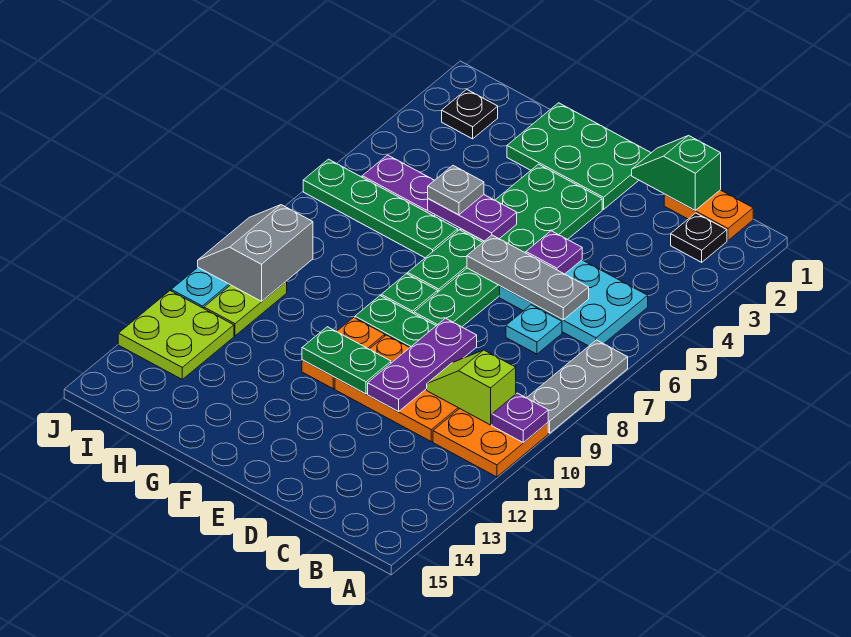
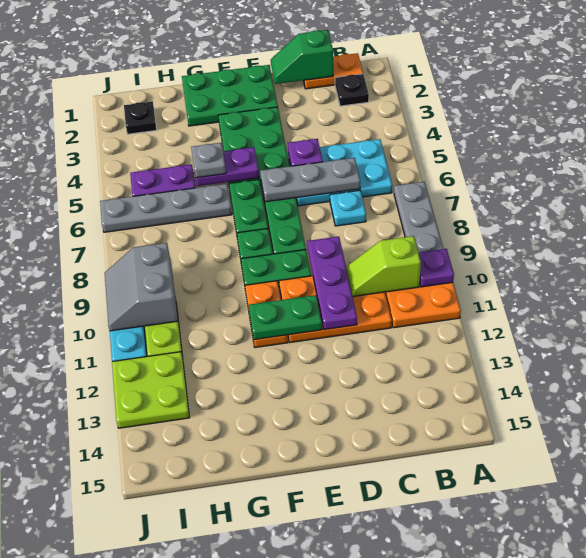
green plate G6:J6 level 1 -> grey plate G6:J6 level 1

